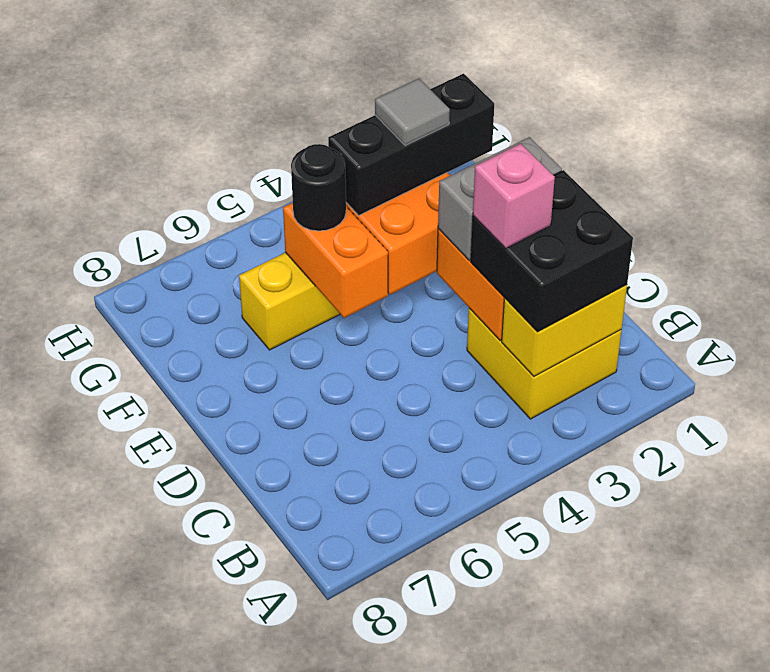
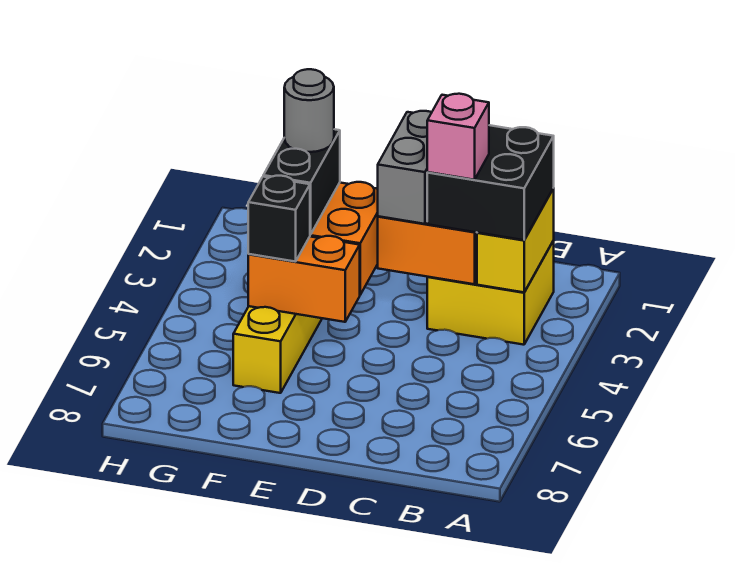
black brick F2:F4 level 3 -> black brick F3:F4 level 3
grey tile F3 level 4 -> grey round brick F3 level 4
black round brick F5 level 3 -> black brick F5 level 3

